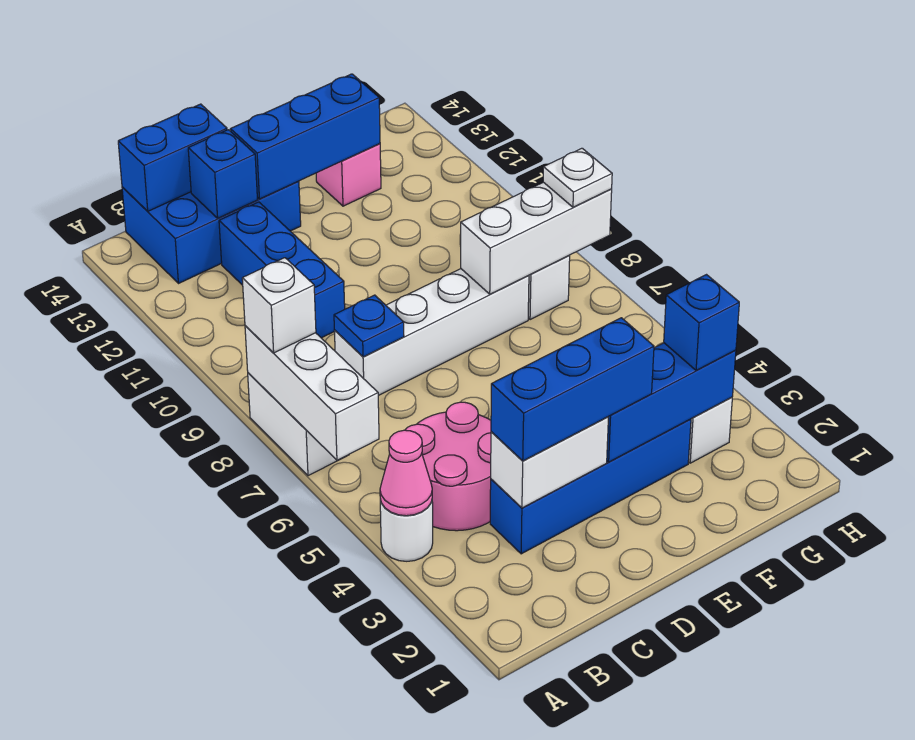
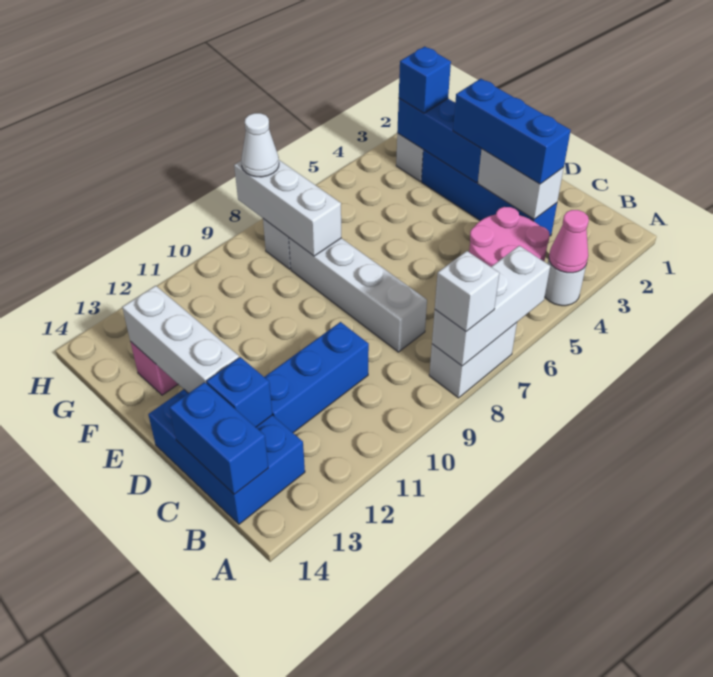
blue plate C8 level 2 -> none
blue brick D13:F13 level 2 -> white brick D13:F13 level 2
white plate H8 level 3 -> white cone H8 level 3

